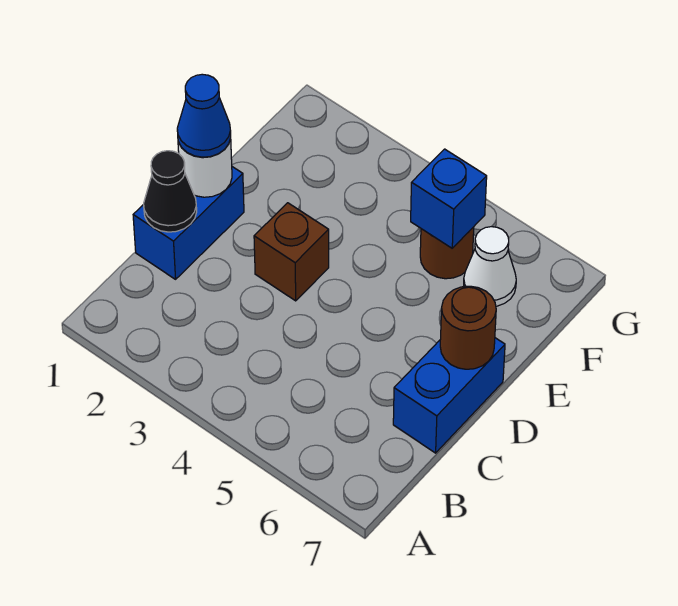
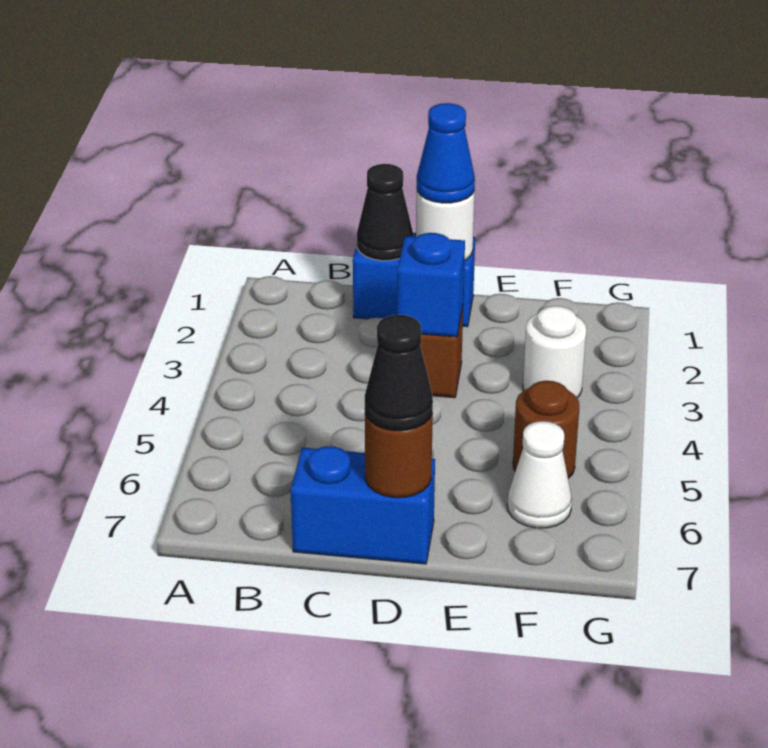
none -> black cone D7 level 3
none -> white round brick F3 level 1
blue brick F5 level 2 -> blue brick D3 level 2

